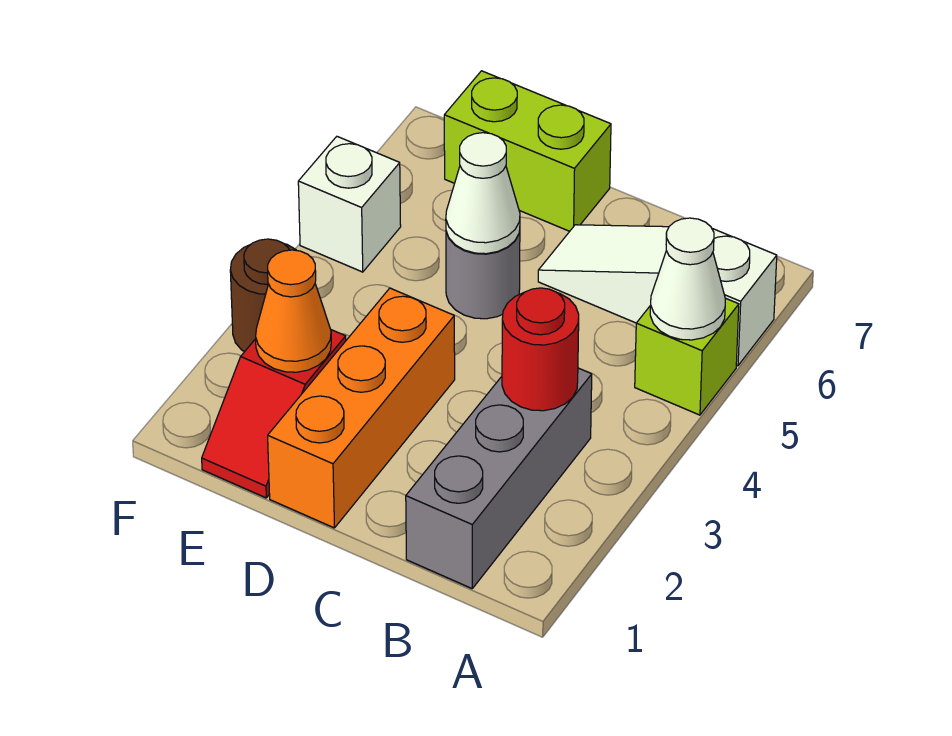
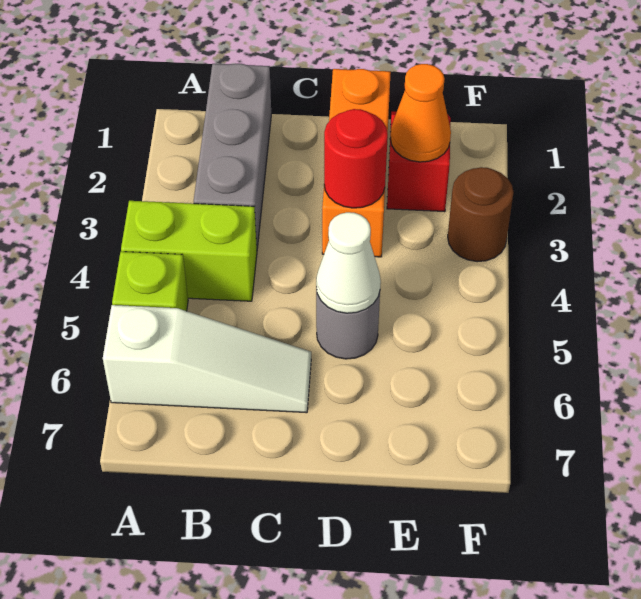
white cone A5 level 2 -> none
red round brick B3 level 2 -> red round brick D3 level 2
lime brick D7:E7 level 1 -> lime brick A4:B4 level 1
white brick F5 level 1 -> none

